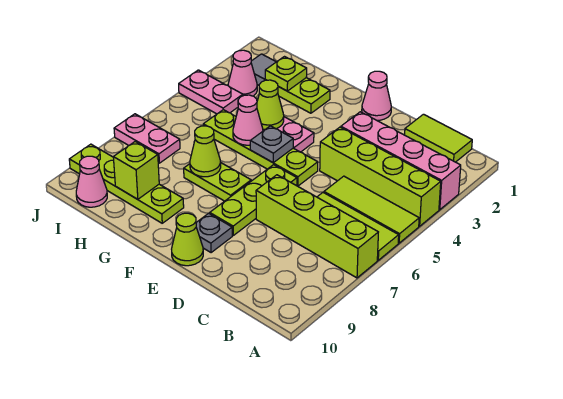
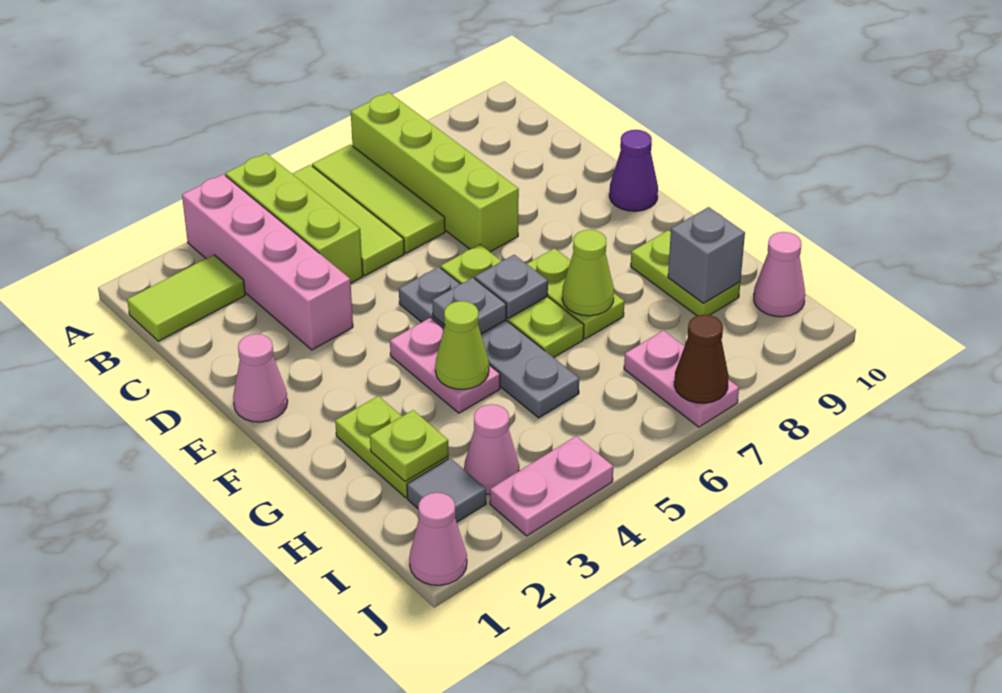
lime brick A4:D4 level 1 -> lime brick A4:C4 level 1
lime tile B1:C1 level 1 -> lime tile B1:B2 level 1
lime plate E5:H5 level 1 -> grey plate E5:H5 level 1
lime plate E6:E8 level 1 -> lime plate E6:G6 level 1
grey plate E9 level 1 -> grey plate F6 level 2
lime cone E10 level 1 -> purple cone E10 level 1
pink cone G5 level 2 -> pink cone J1 level 1
lime plate G9:J9 level 1 -> lime plate G9:H9 level 1
lime brick H9 level 2 -> grey brick H9 level 2
pink plate I4:J4 level 1 -> pink plate J3:J4 level 1
none -> brown cone J7 level 2

